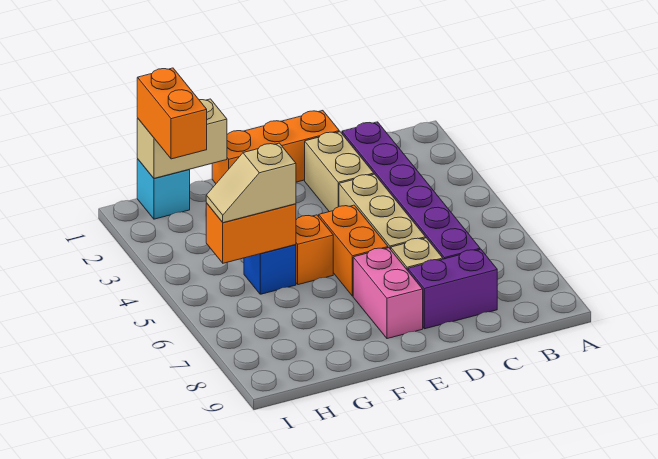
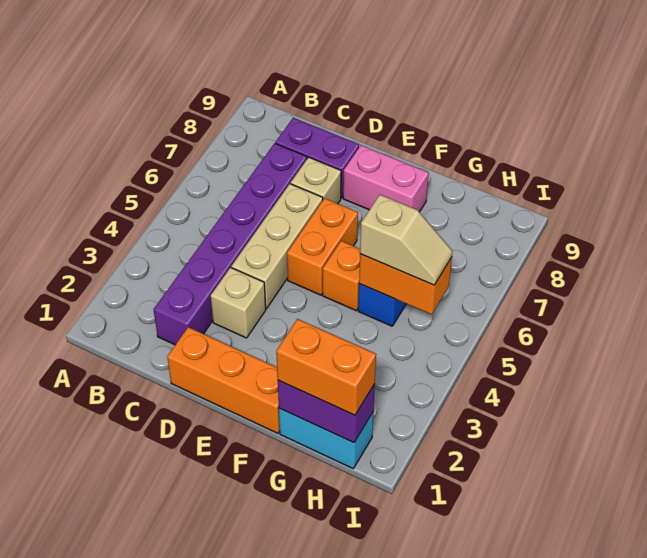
tan brick D2:D3 level 1 -> tan brick D3 level 1
pink brick E7:E8 level 1 -> pink brick E8:F8 level 1
tan brick G1:H1 level 2 -> purple brick G1:H1 level 2
cyan brick H1 level 1 -> cyan brick G1:H1 level 1
orange brick H1:H2 level 3 -> orange brick G1:H1 level 3

